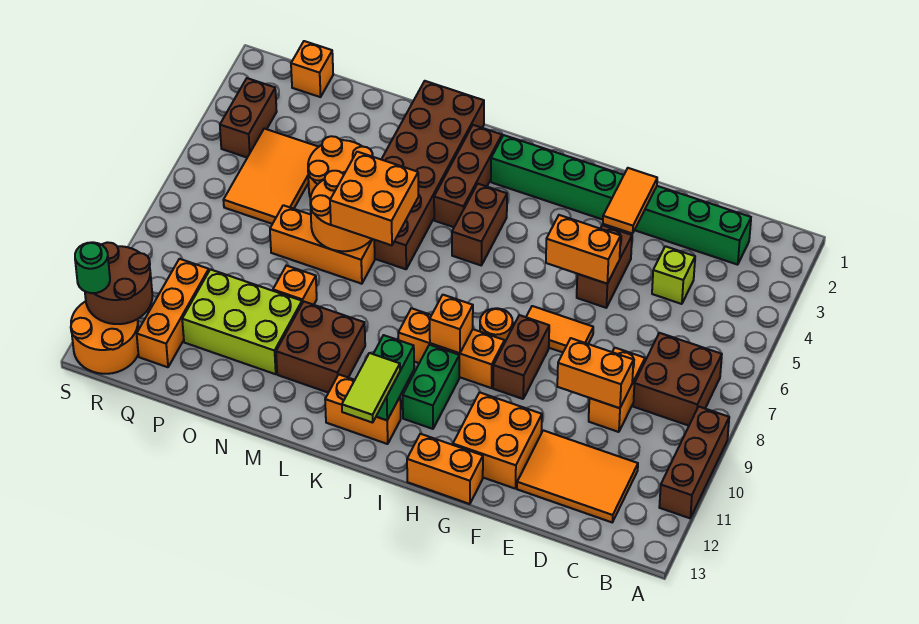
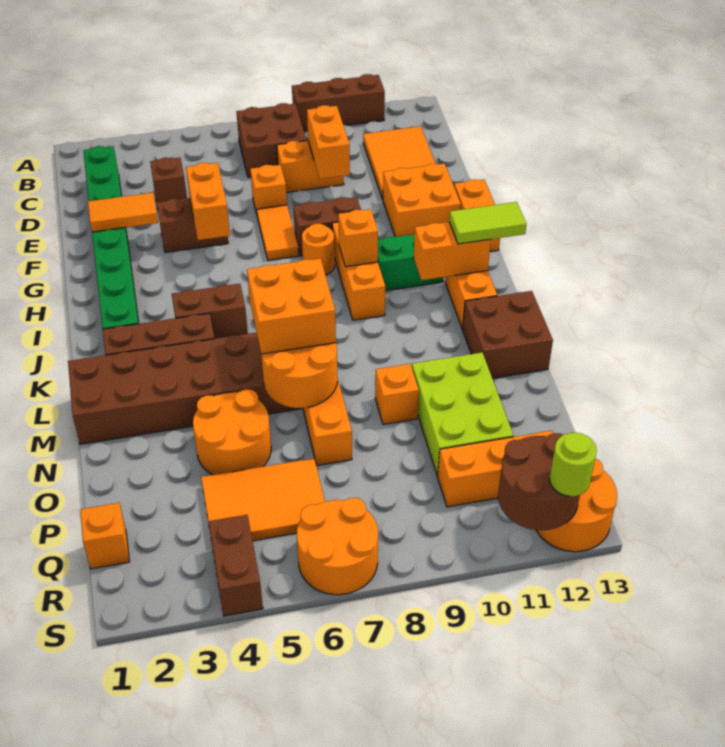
lime brick D4 level 1 -> brown brick D4 level 1
none -> orange brick E7 level 1
green brick J11:J12 level 2 -> orange brick J11:J12 level 2
brown brick L10:M11 level 1 -> brown brick L12:M13 level 1
brown brick R3:R4 level 1 -> brown brick R4:S4 level 1
none -> orange round brick R6:S7 level 1
green round brick S12 level 3 -> lime round brick S12 level 3

